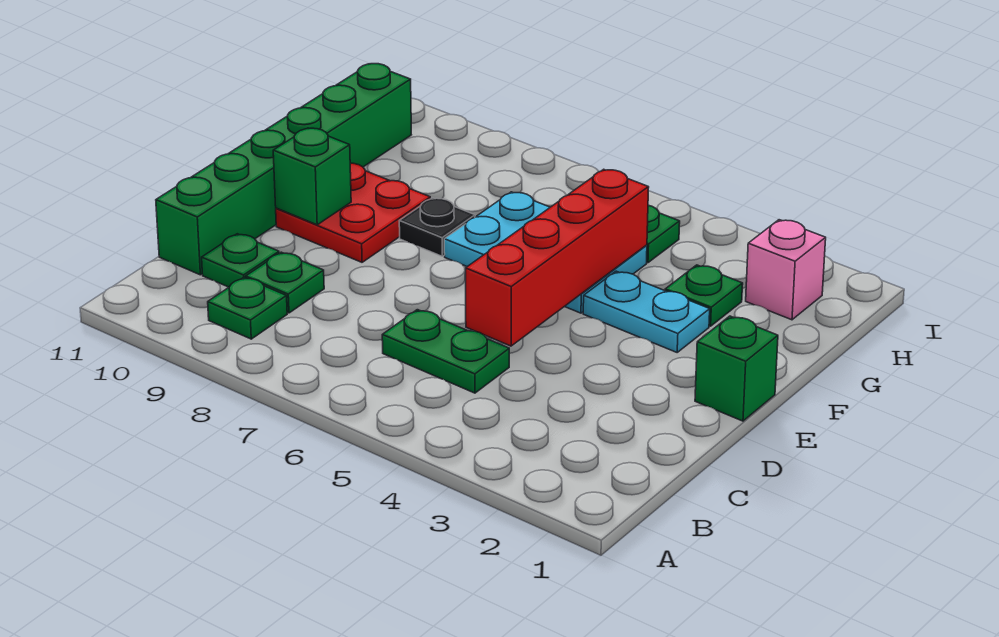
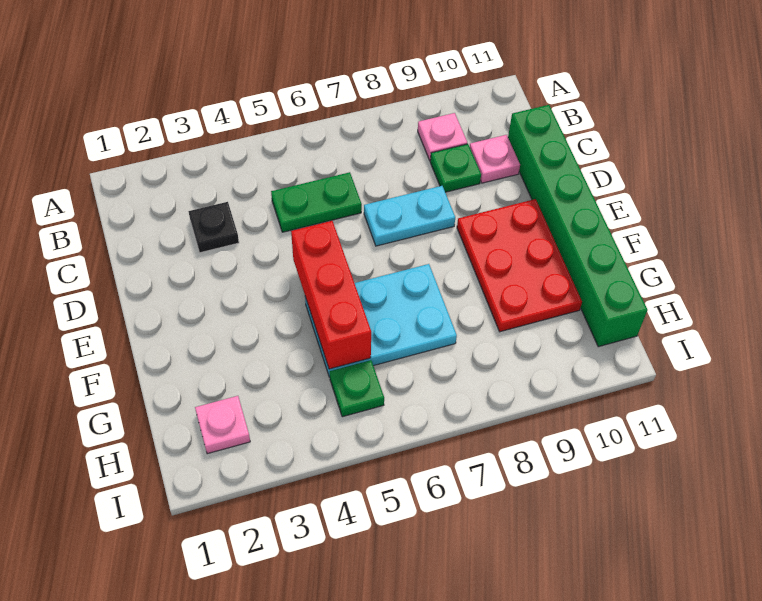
green plate B9 level 1 -> pink plate B9 level 1
green plate C10 level 1 -> pink plate C10 level 1
red brick D5:G5 level 2 -> red brick E5:G5 level 2
green brick E1 level 1 -> none
red plate E9:F10 level 1 -> red plate E9:G10 level 1
green brick E10 level 2 -> none
cyan plate F3:F4 level 1 -> cyan plate D7:D8 level 1
black plate F8 level 1 -> black plate C3 level 1
green plate G3 level 1 -> none
pink brick H2 level 1 -> pink plate H2 level 1

